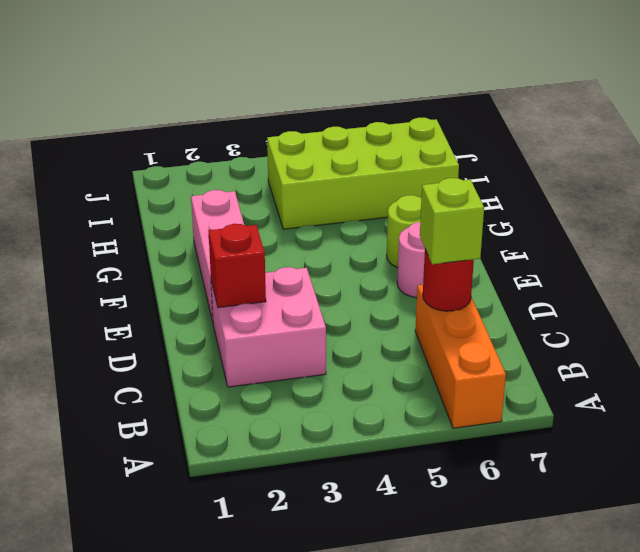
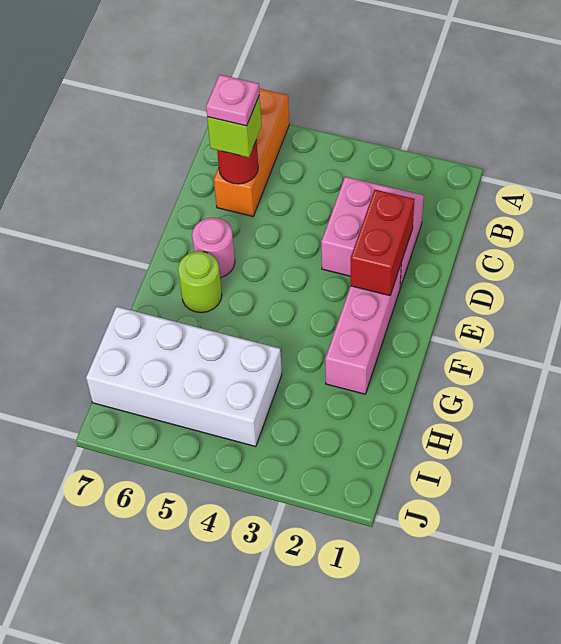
none -> pink plate C6 level 4
red brick D2 level 2 -> red brick D2:E2 level 2
lime brick H4:I7 level 1 -> white brick H4:I7 level 1

